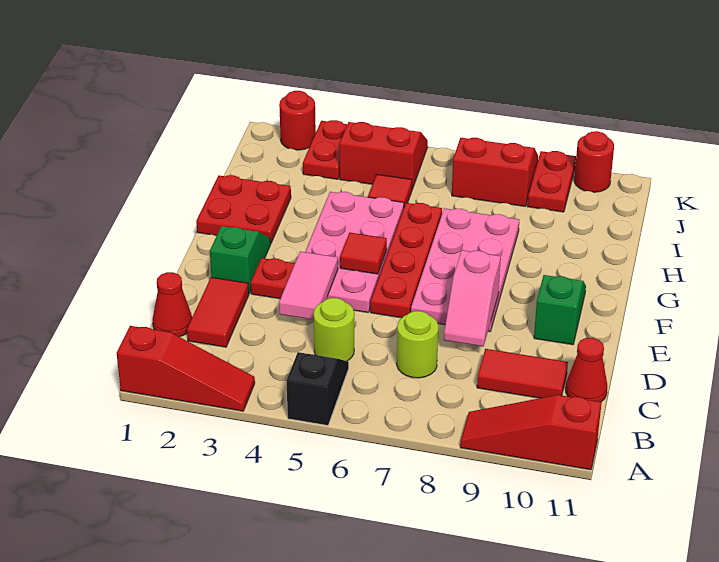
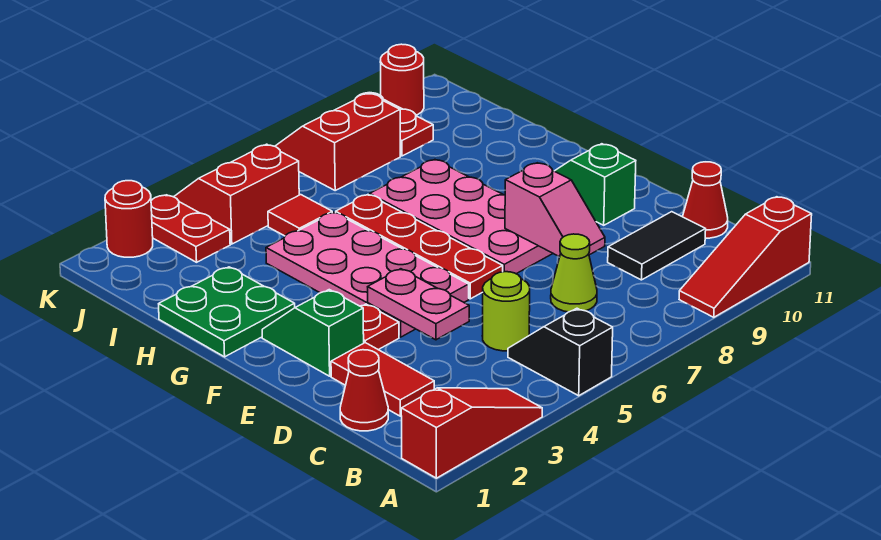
lime round brick C7 level 1 -> lime cone C7 level 1
red tile C9:C10 level 1 -> black tile C9:C10 level 1
pink tile D4:E4 level 2 -> pink plate D4:E4 level 2
red tile F5 level 2 -> none
red plate G1:H2 level 1 -> green plate G1:H2 level 1

